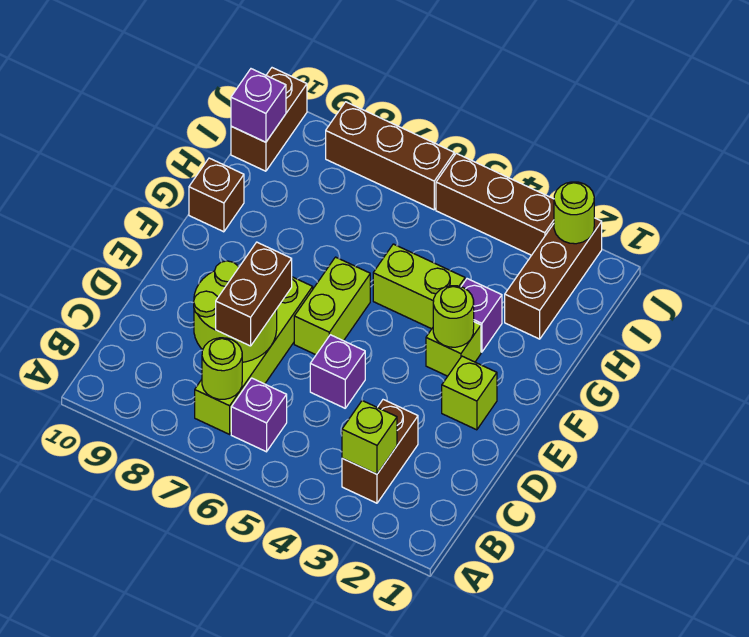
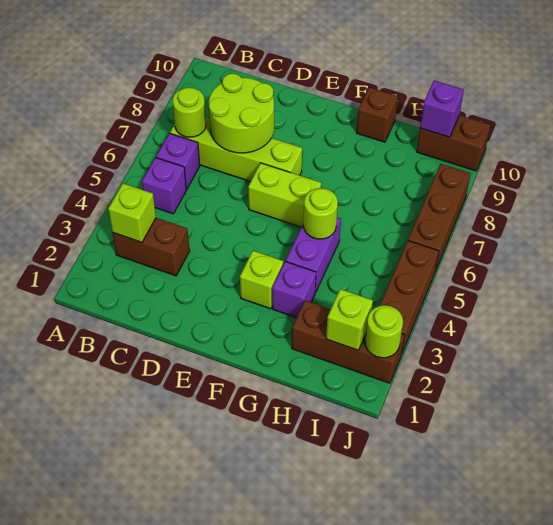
brown brick C7:D7 level 3 -> none
purple brick D5 level 1 -> purple brick B5 level 1
lime brick E2 level 1 -> lime brick I2 level 2
lime round brick F3 level 2 -> lime round brick G5 level 2
lime brick G4:G5 level 1 -> purple brick G4:G5 level 1

